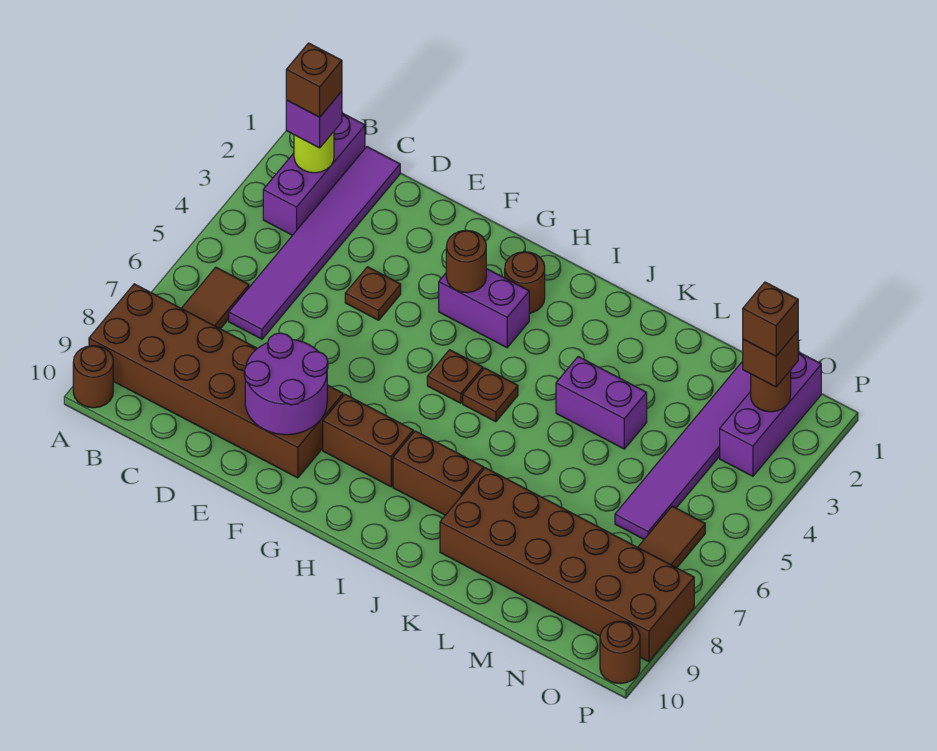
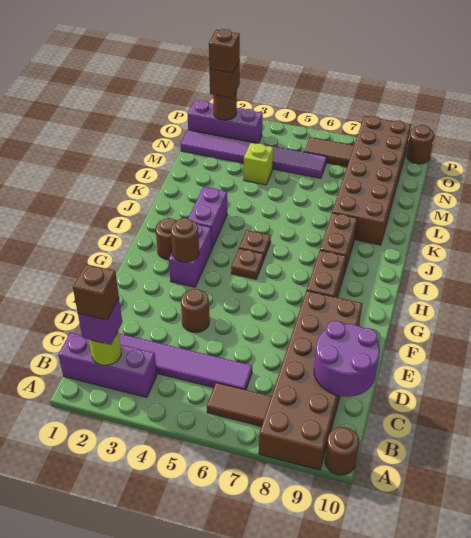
brown plate E4 level 1 -> brown round brick E4 level 1
purple round brick E8:F9 level 2 -> purple round brick C9:D10 level 2
purple brick K4:L4 level 1 -> purple brick I3:J3 level 1
none -> lime brick M4 level 1

